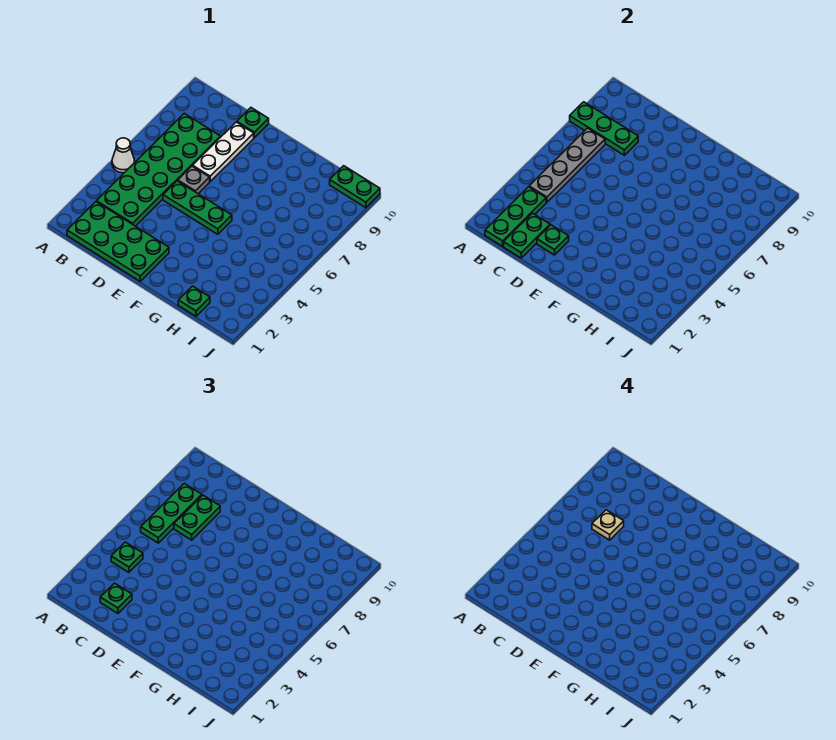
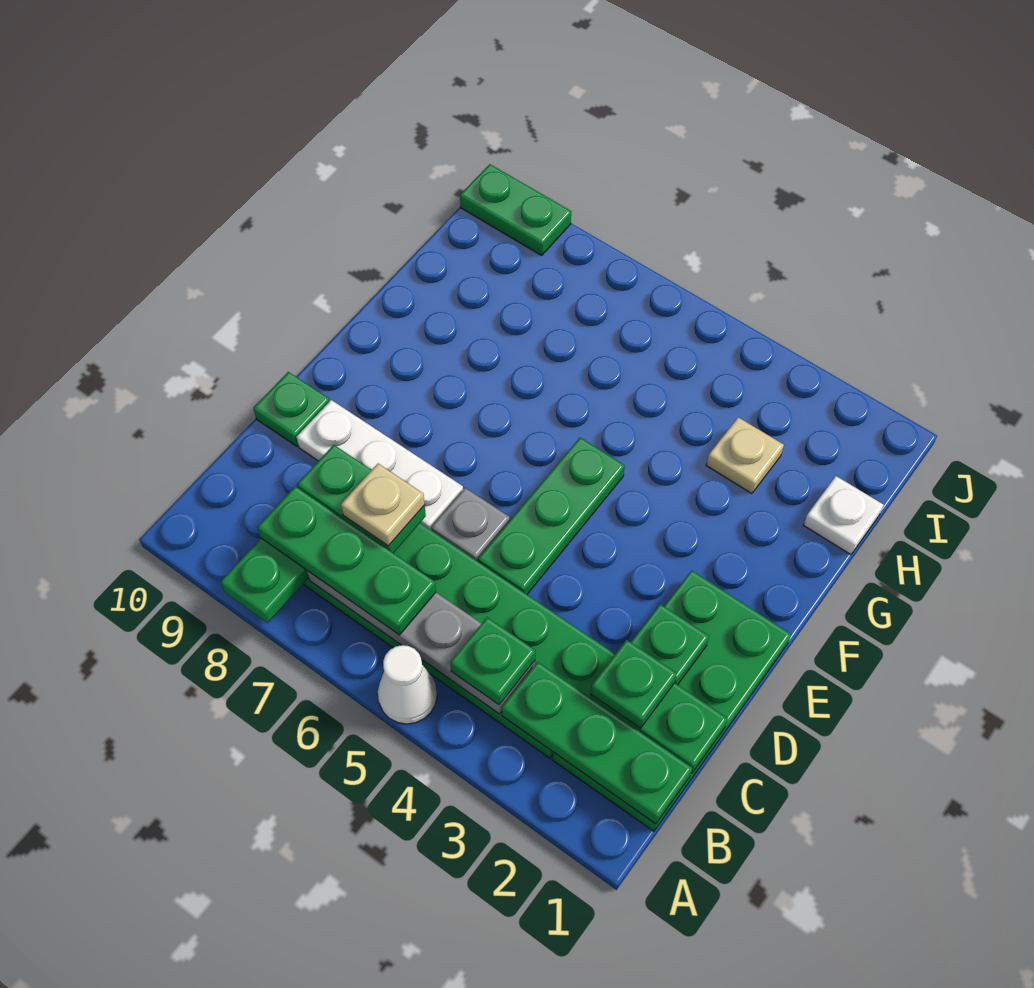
green plate H1 level 1 -> white plate H1 level 1
none -> tan plate H3 level 1
green plate I10:J10 level 1 -> green plate J9:J10 level 1

